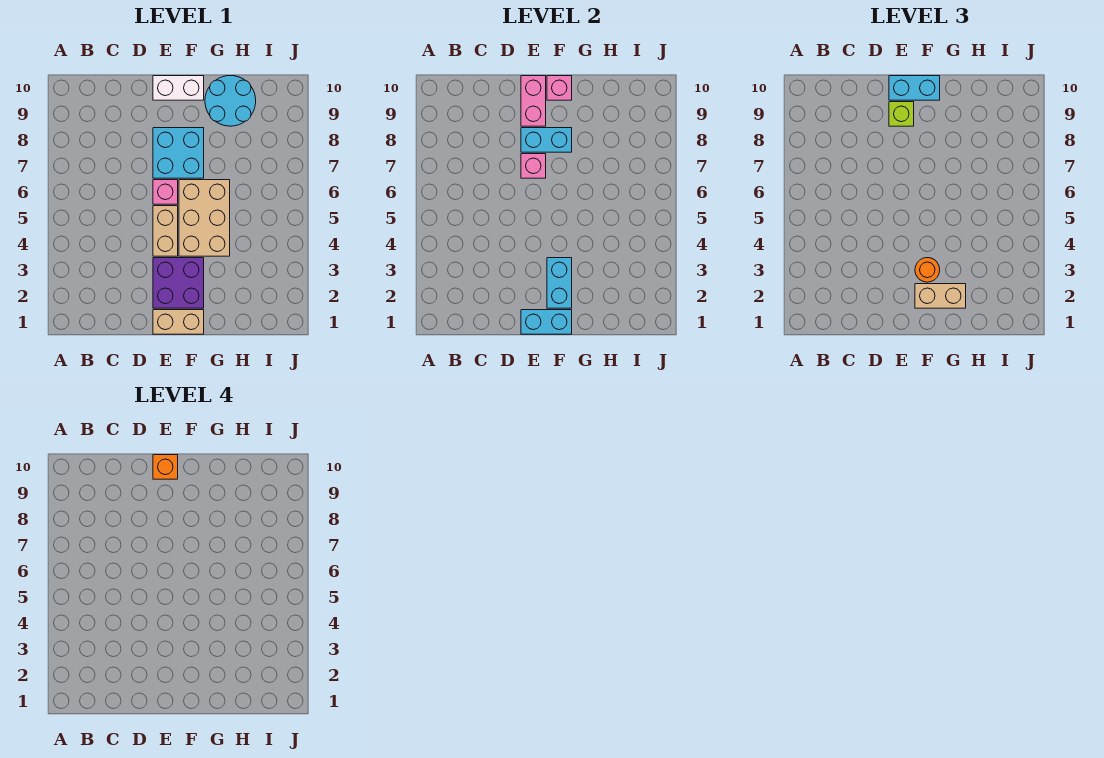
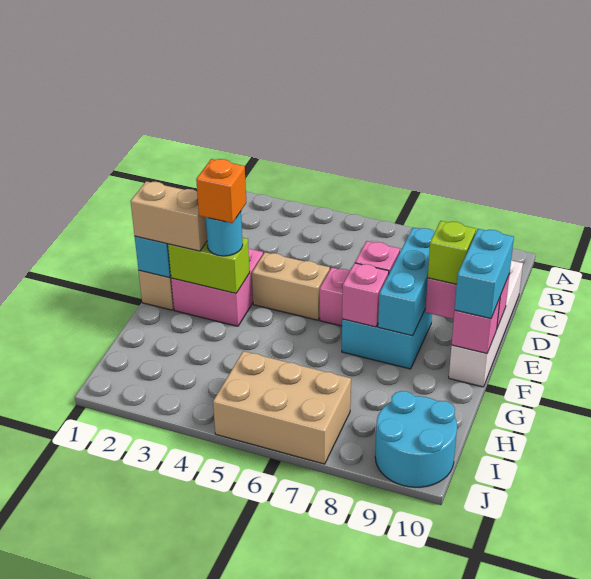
purple brick E2:F3 level 1 -> pink brick E2:F3 level 1
cyan brick E8:F8 level 2 -> cyan brick D8:F8 level 2
white brick E10:F10 level 1 -> white brick C10:F10 level 1
orange brick E10 level 4 -> orange brick F3 level 4
cyan brick F2:F3 level 2 -> lime brick F2:F3 level 2
tan brick F2:G2 level 3 -> tan brick F1:F2 level 3
orange round brick F3 level 3 -> cyan round brick F3 level 3
tan brick F4:G6 level 1 -> tan brick I5:J7 level 1
none -> pink brick F7 level 2
cyan round brick G9:H10 level 1 -> cyan round brick I9:J10 level 1

